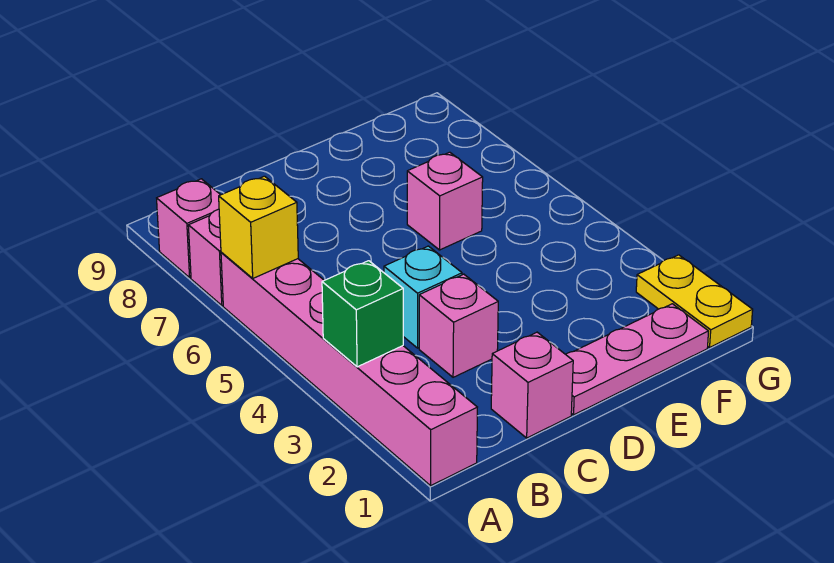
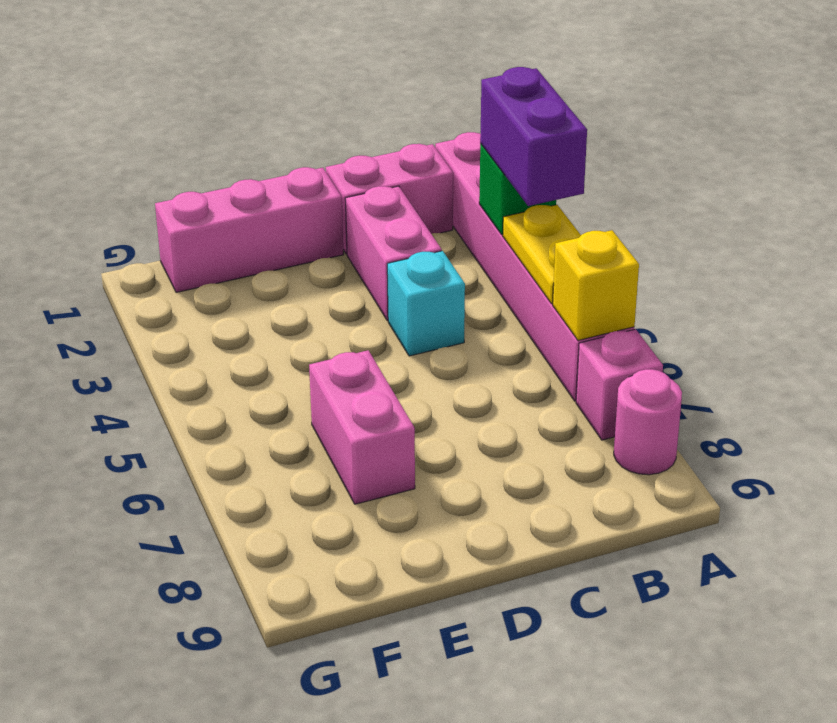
none -> purple brick A3:A4 level 3
pink brick A8 level 1 -> pink round brick A8 level 1
pink brick C1 level 1 -> pink brick B1:C1 level 1
pink brick C3 level 1 -> pink brick C2:C3 level 1
pink plate D1:F1 level 1 -> pink brick D1:F1 level 1
pink brick E6 level 1 -> pink brick E6:E7 level 1
yellow plate G1:G2 level 1 -> yellow plate A4:A5 level 2

